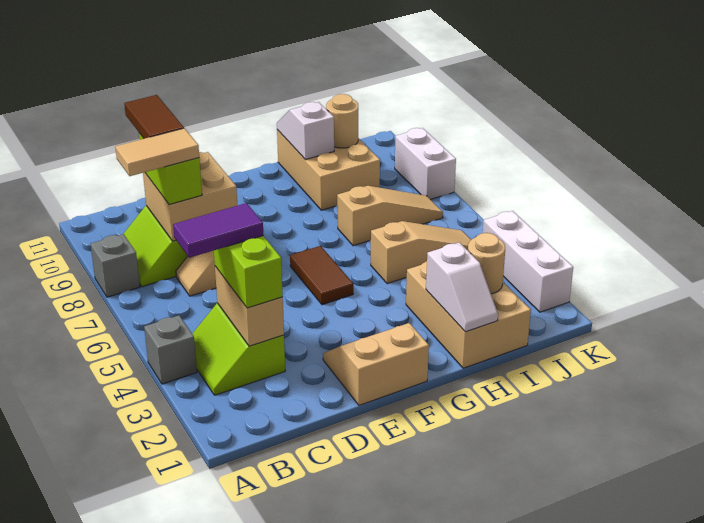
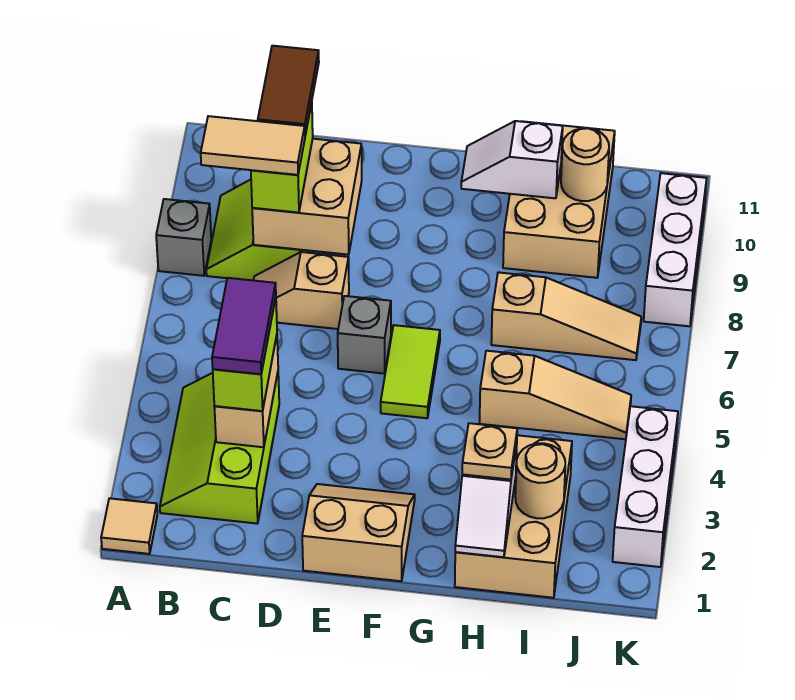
none -> tan tile A1 level 1
grey brick A4 level 1 -> grey brick E6 level 1
lime slope B3:C4 level 1 top C -> lime slope B2:C4 level 1 top C
purple tile B4:C4 level 4 -> purple tile C3:C4 level 4
brown tile F5:F6 level 1 -> lime tile F5:F6 level 1
none -> tan plate H2 level 3
white slope H10:H11 level 2 top 10 -> white slope G10:H10 level 2 top H
white brick K8:K9 level 1 -> white brick K8:K10 level 1

